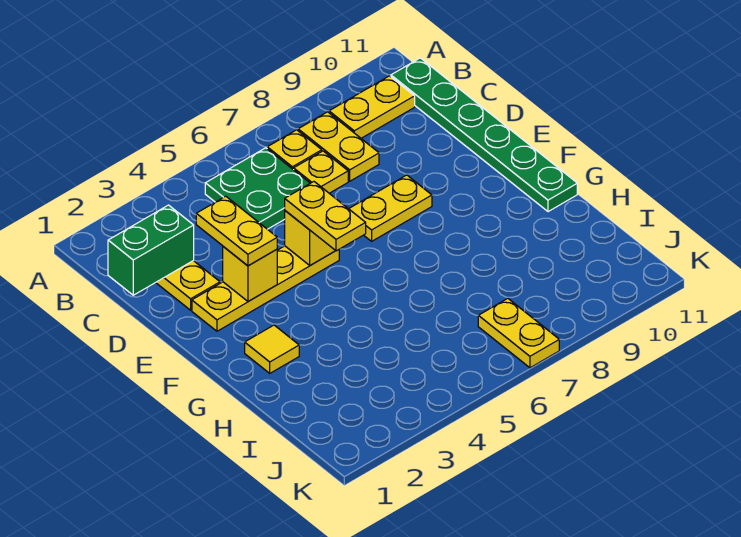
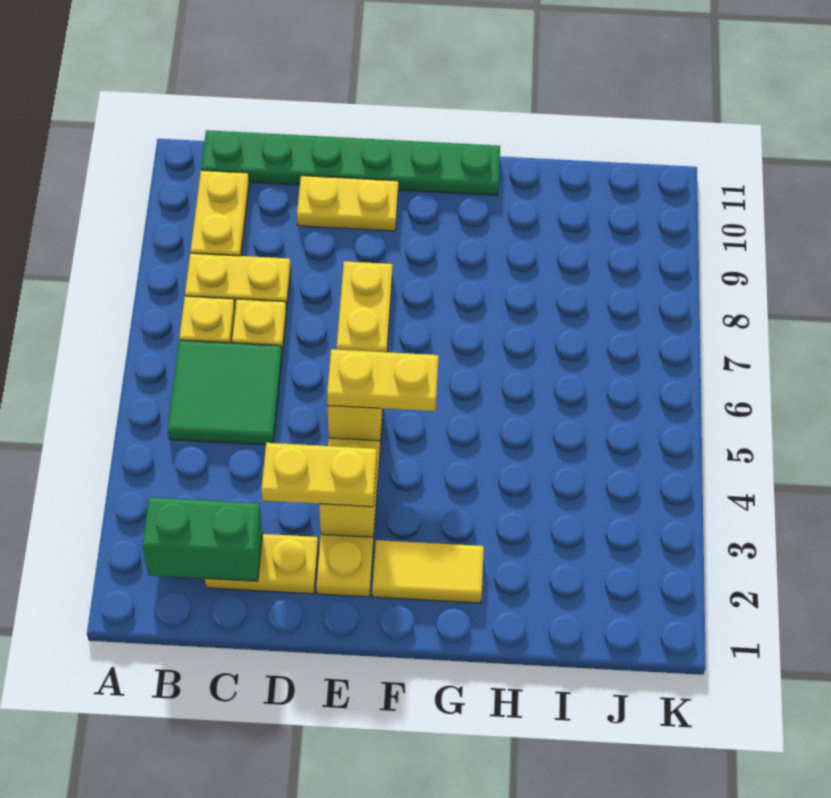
green plate B5:C6 level 1 -> green tile B5:C6 level 1
green brick C1:C2 level 2 -> green brick B2:C2 level 2
yellow tile G2 level 1 -> yellow tile F2:G2 level 1
yellow plate J7:K7 level 1 -> yellow plate D10:E10 level 1

